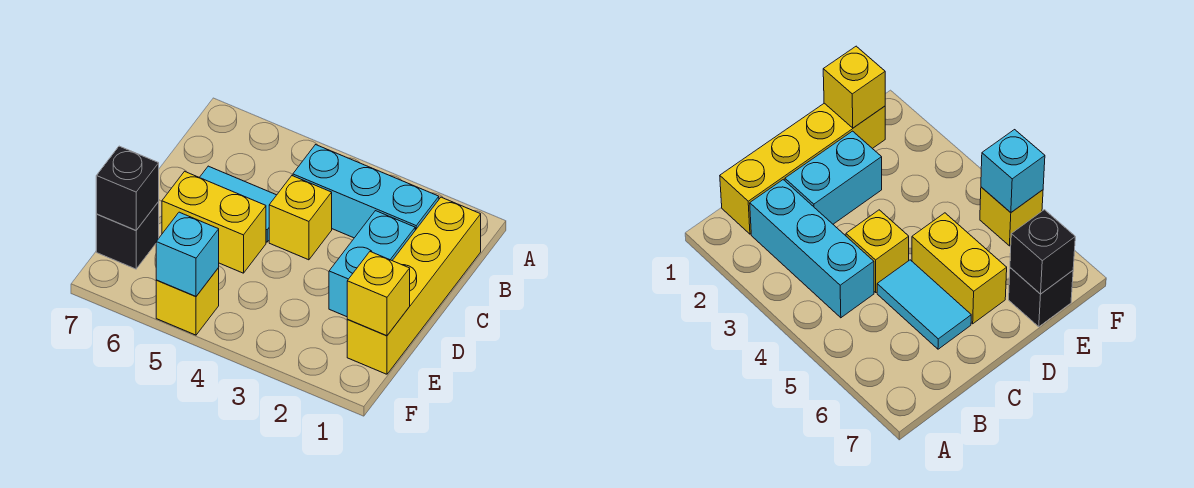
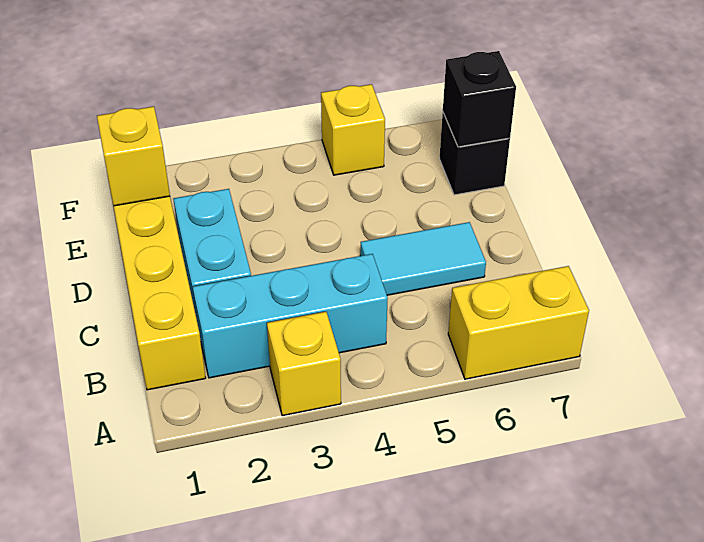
yellow brick C4 level 1 -> yellow brick A3 level 1
yellow brick D5:D6 level 1 -> yellow brick A6:A7 level 1
cyan brick F5 level 2 -> none

